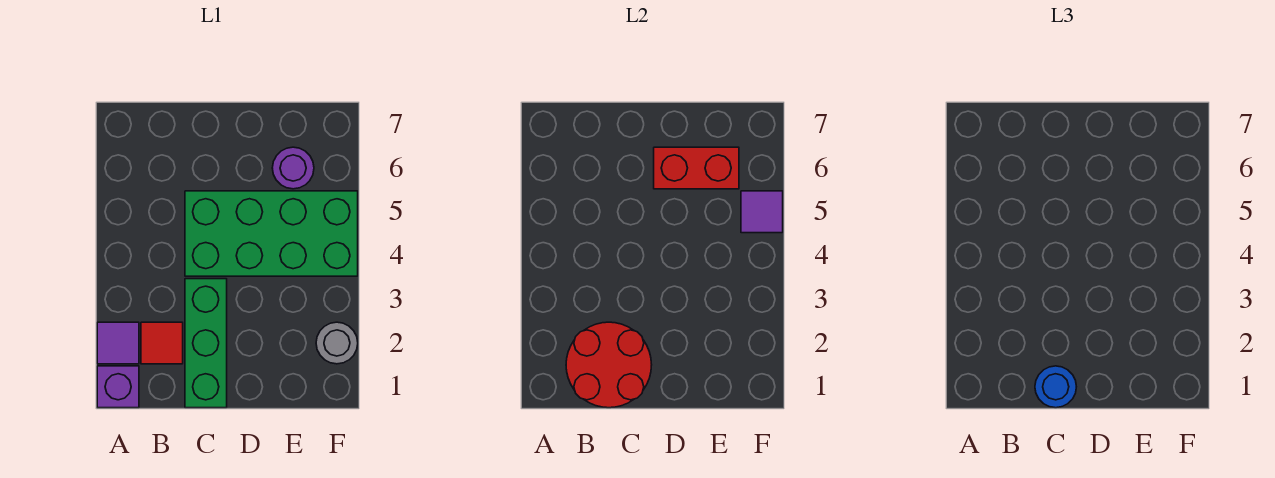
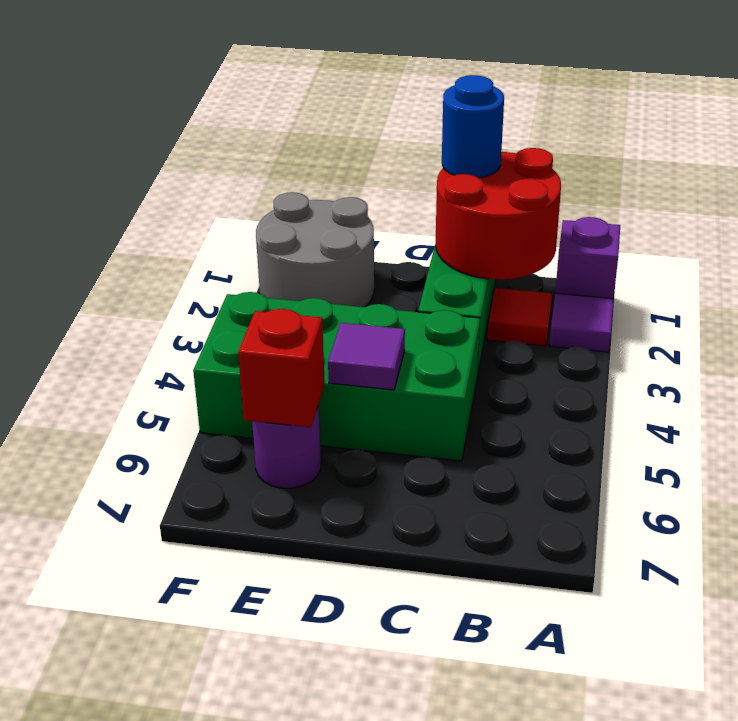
red brick D6:E6 level 2 -> red brick E6 level 2
grey round brick F2 level 1 -> grey round brick E1:F2 level 1
purple tile F5 level 2 -> purple tile D5 level 2

